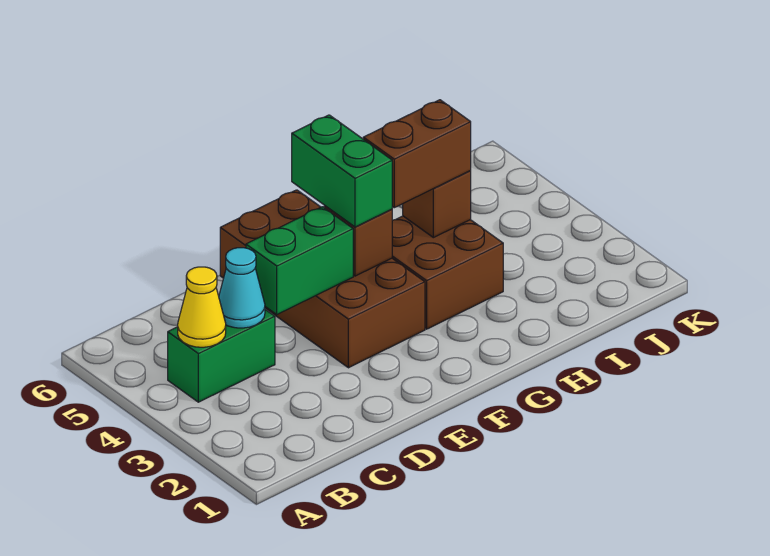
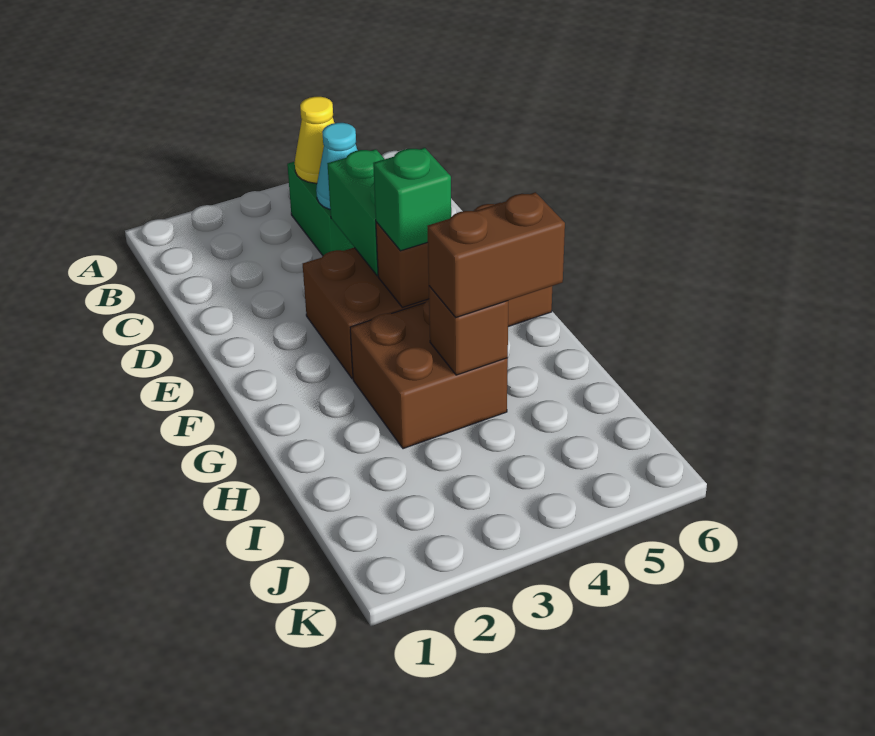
green brick F4:F5 level 3 -> green brick F4 level 3
brown brick G4:H4 level 3 -> brown brick H4:H5 level 3

